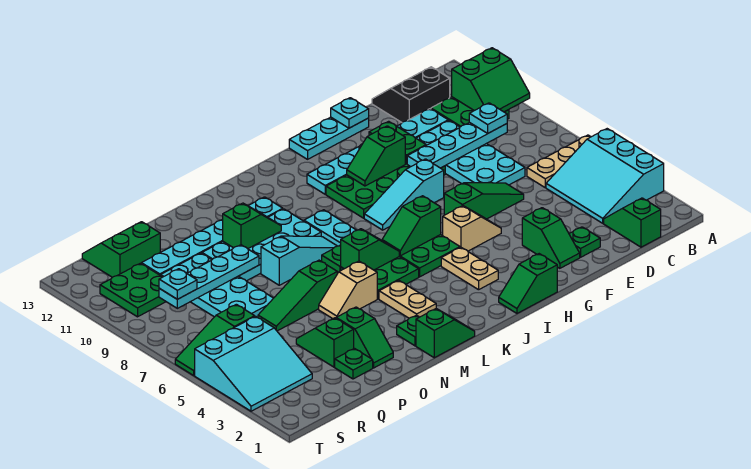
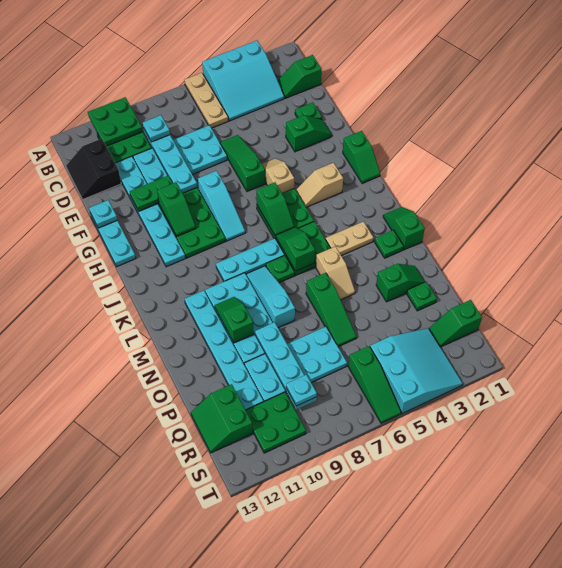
green slope A10:B11 level 2 top 11 -> green plate A10:B11 level 2
tan plate I3:I4 level 1 -> tan slope I3:I4 level 1 top 3
green slope P3:P4 level 1 top 3 -> green slope R1:R2 level 1 top 1

